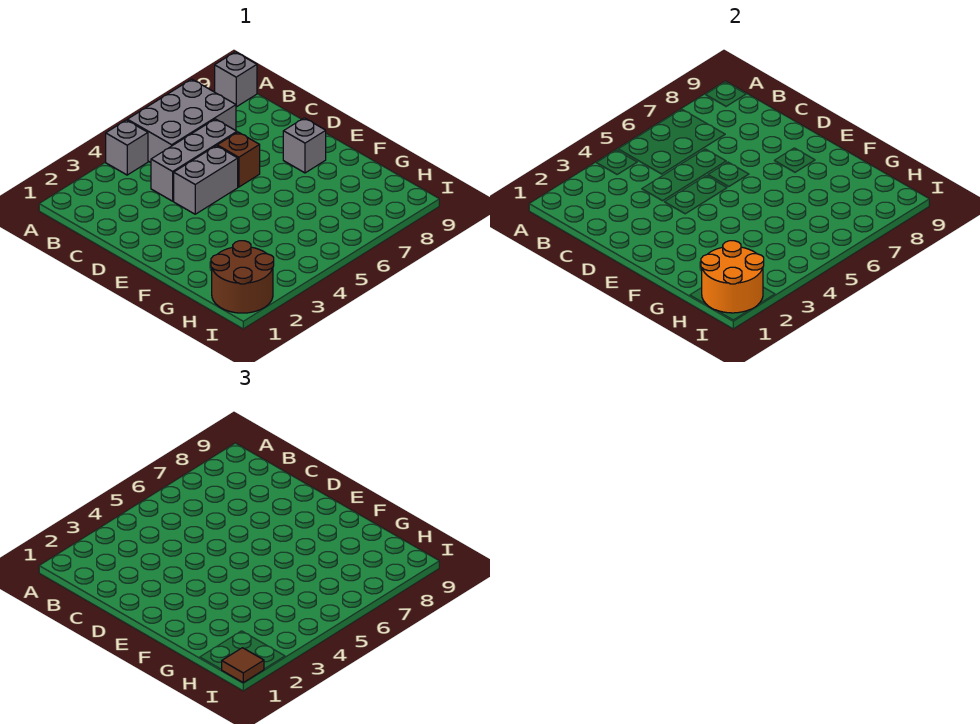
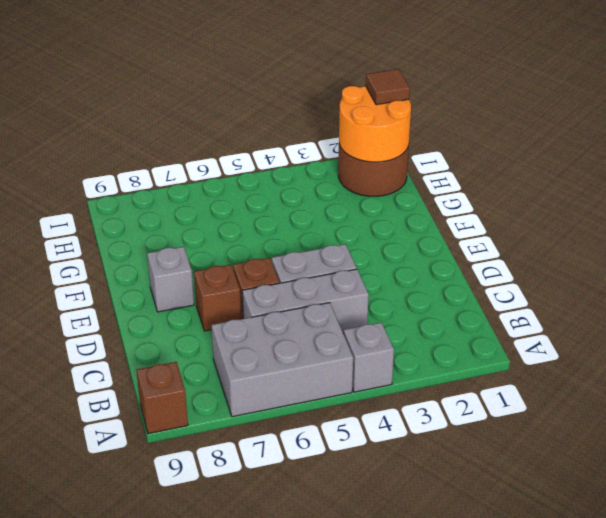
grey brick A9 level 1 -> brown brick A9 level 1
none -> brown brick D7 level 1

